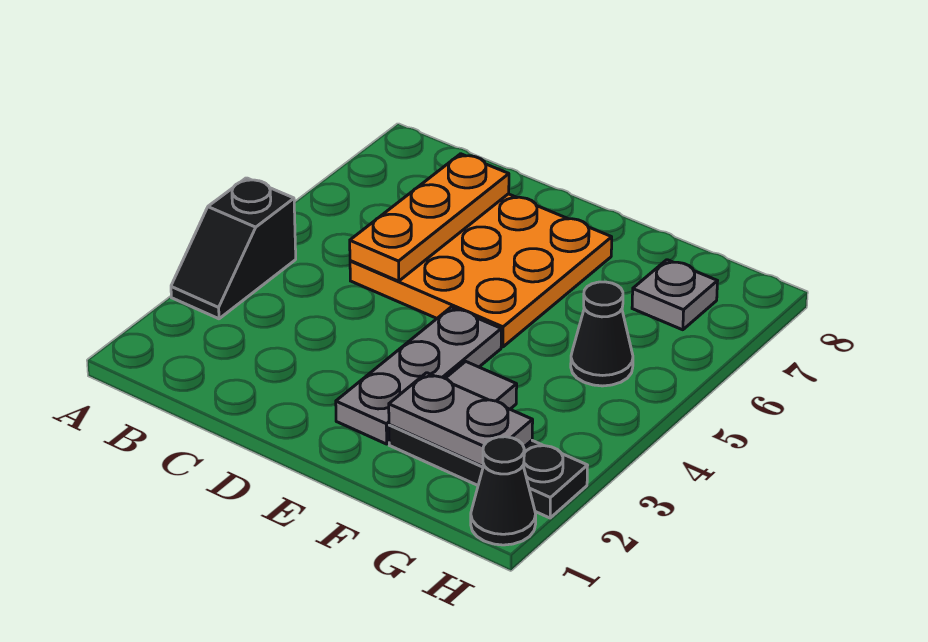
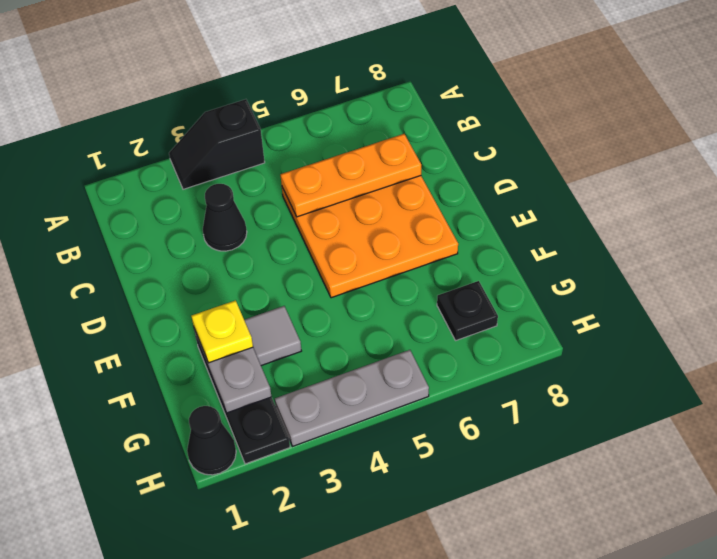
grey plate E2:E4 level 1 -> grey plate H3:H5 level 1
none -> yellow plate F2 level 3
black cone G5 level 1 -> black cone C3 level 1
grey plate G7 level 1 -> black plate G7 level 1

